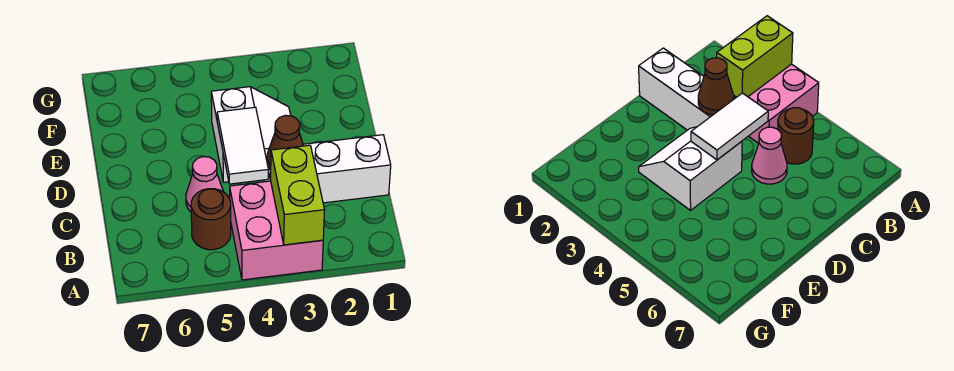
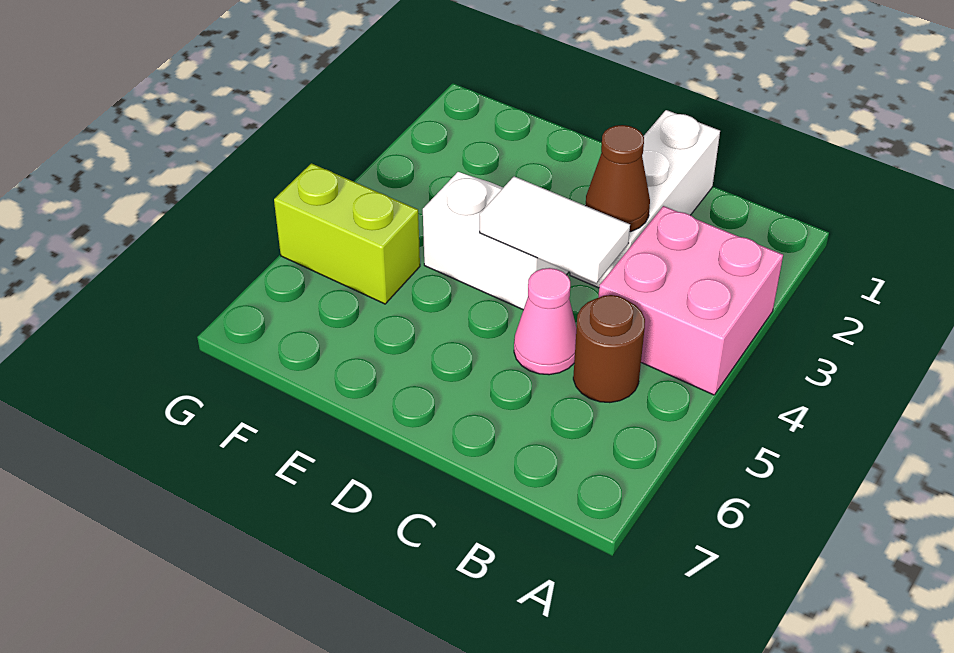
lime brick A3:B3 level 2 -> lime brick F5:G5 level 1

